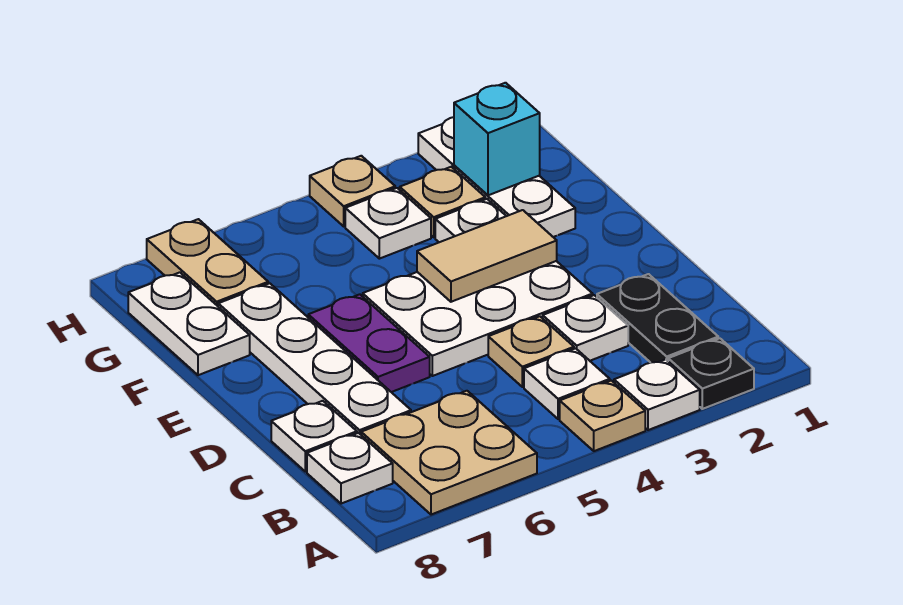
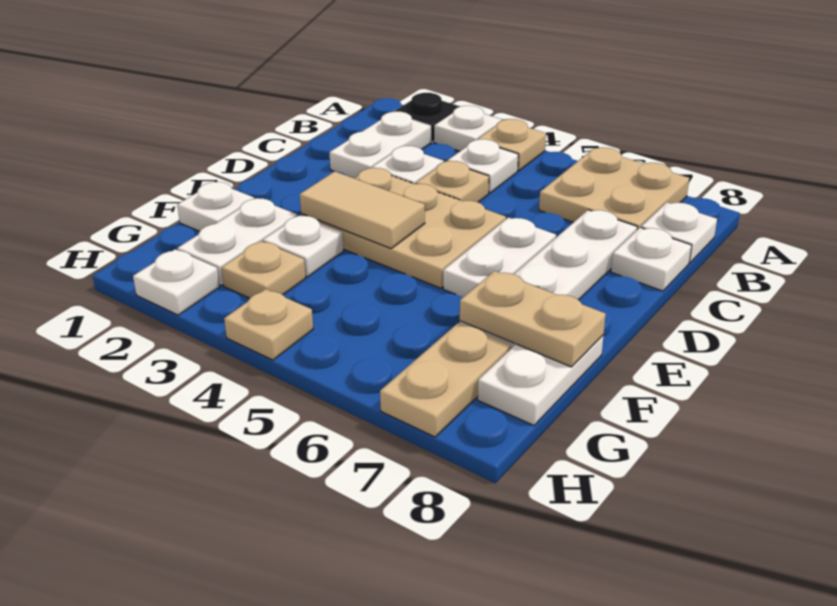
black plate B2:C2 level 1 -> white plate B2:C2 level 1
white plate D3:E5 level 1 -> tan plate D3:E5 level 1
purple plate D6:E6 level 1 -> white plate D6:E6 level 1
none -> tan plate F7:F8 level 2
cyan brick G2 level 2 -> none
white plate G4 level 1 -> white plate F1 level 1

